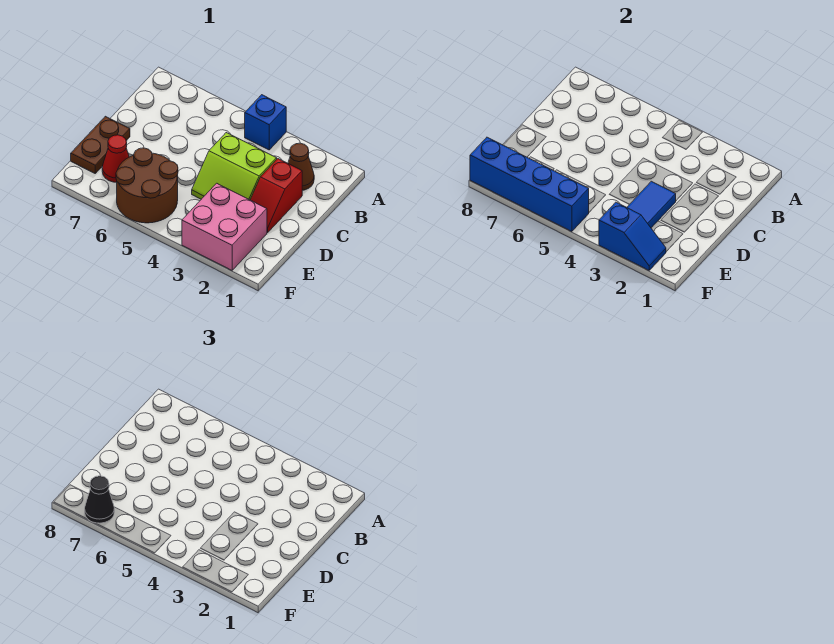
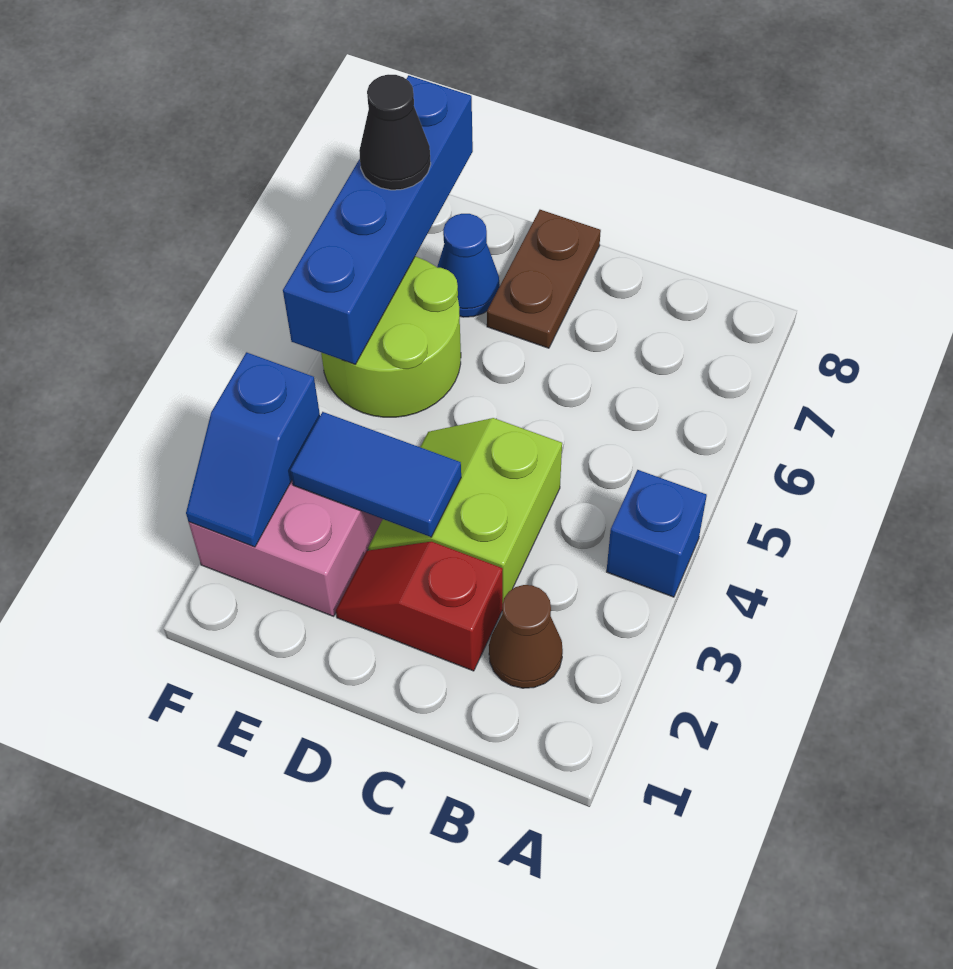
brown plate D8:E8 level 1 -> brown plate D7:D8 level 1
brown round brick E5:F6 level 1 -> lime round brick E5:F6 level 1
red cone E7 level 1 -> blue cone E7 level 1

